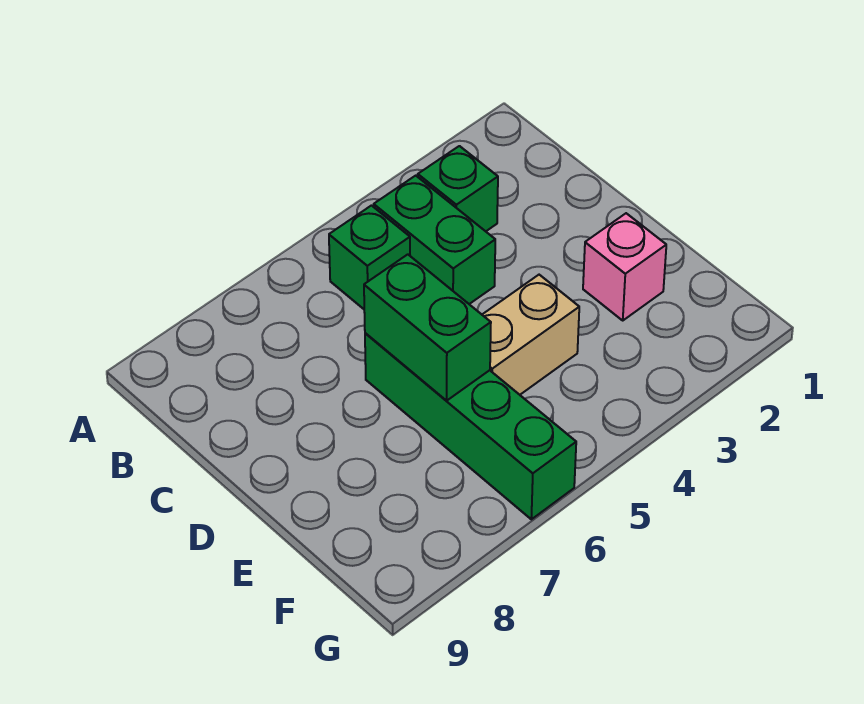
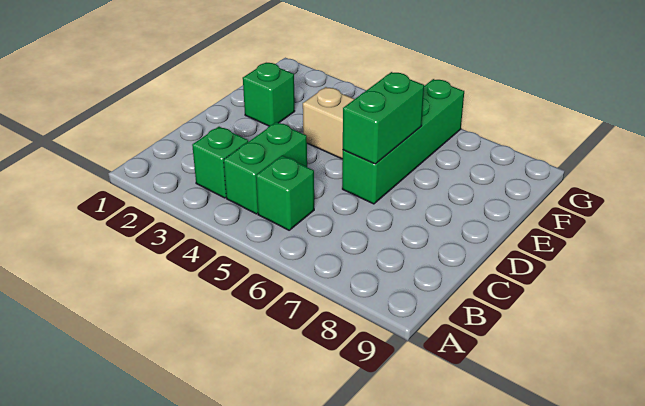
pink brick E2 level 1 -> green brick E2 level 1

